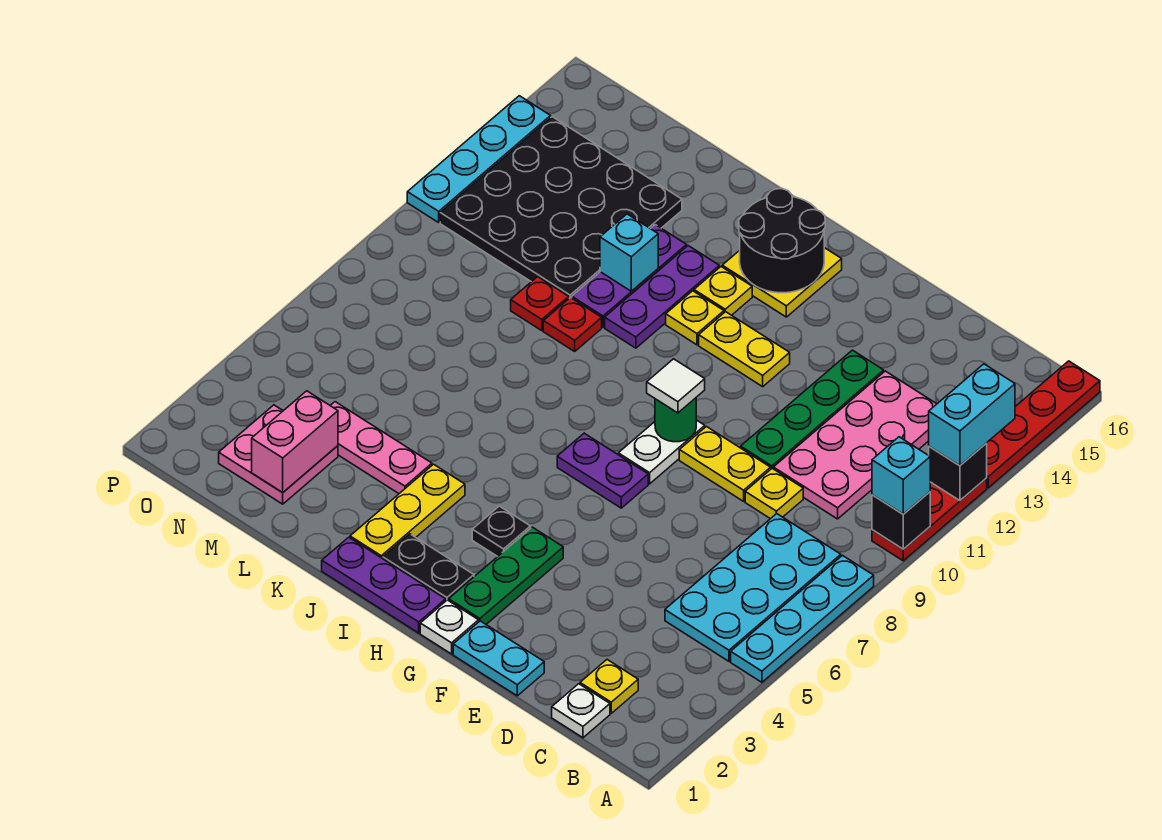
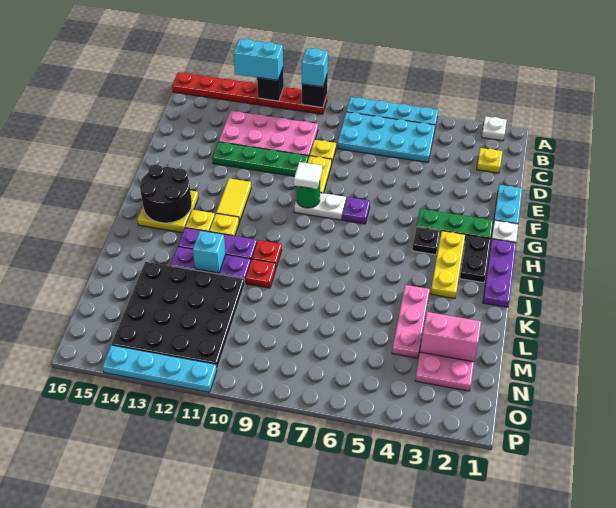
white plate C1 level 1 -> white plate A2 level 1
purple plate G7:H7 level 1 -> purple plate G7 level 1
yellow plate G12:H12 level 1 -> yellow tile G12:H12 level 1
yellow plate J2:J4 level 1 -> yellow plate H3:J3 level 1
red plate L10 level 1 -> red plate J10 level 1

